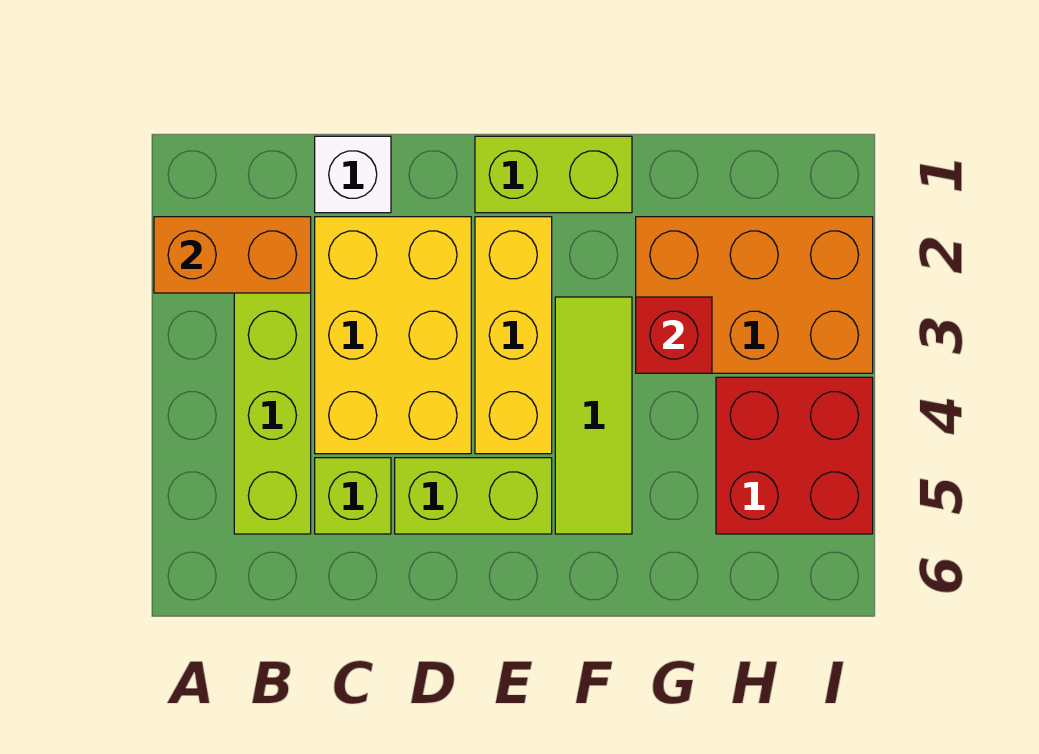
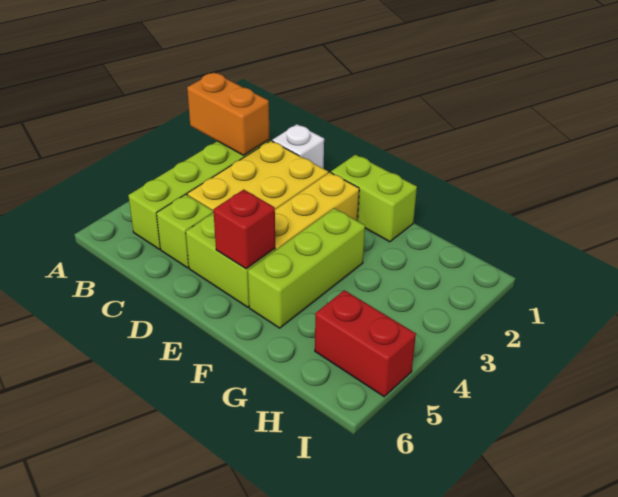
lime tile F3:F5 level 1 -> lime brick F3:F5 level 1
orange brick G2:I3 level 1 -> none
red brick G3 level 2 -> red brick E5 level 2
red brick H4:I5 level 1 -> red brick H5:I5 level 1

